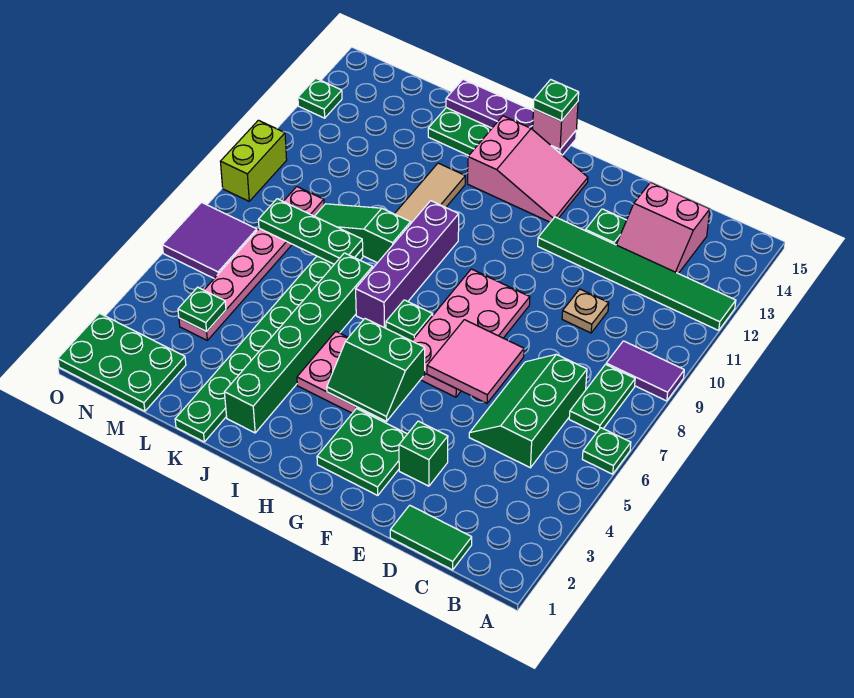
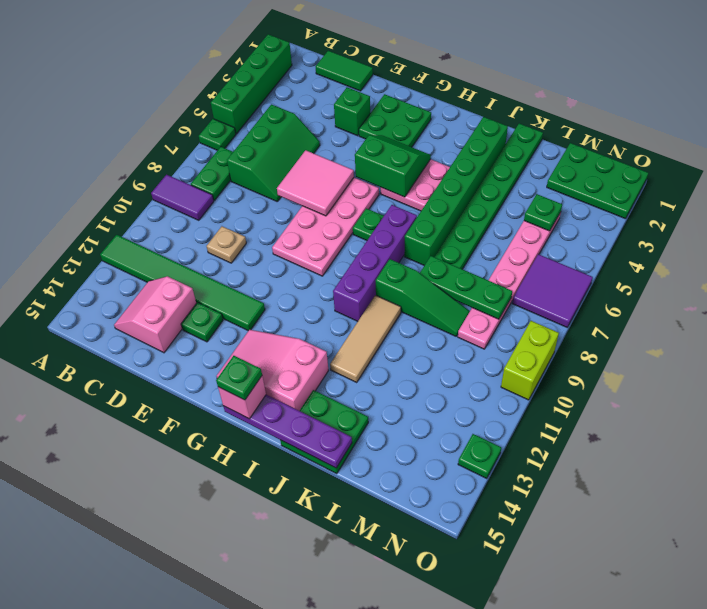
none -> green brick A2:A5 level 1
pink slope C13:D14 level 1 top 14 -> pink slope C13:D14 level 1 top D

